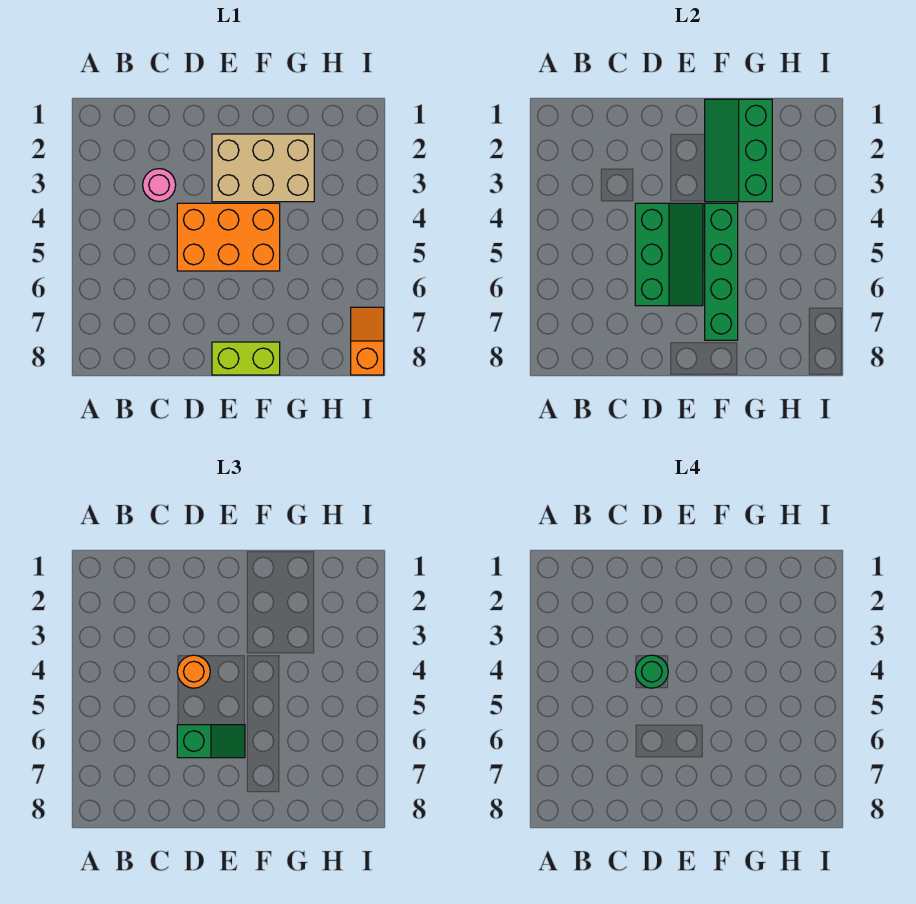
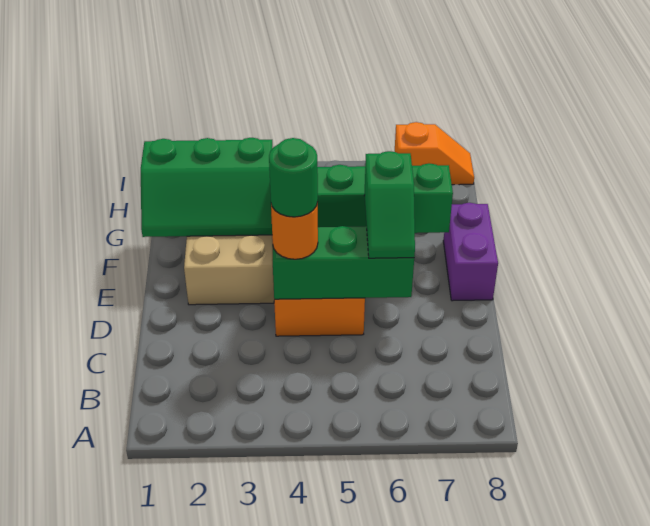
pink round brick C3 level 1 -> none
green slope D6:E6 level 3 top D -> green slope D6:E6 level 3 top E
lime brick E8:F8 level 1 -> purple brick E8:F8 level 1
orange slope I7:I8 level 1 top 8 -> orange slope I7:I8 level 1 top 7

